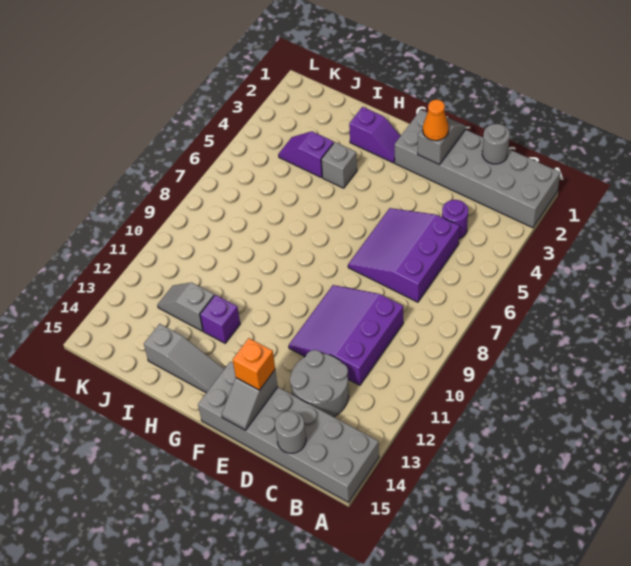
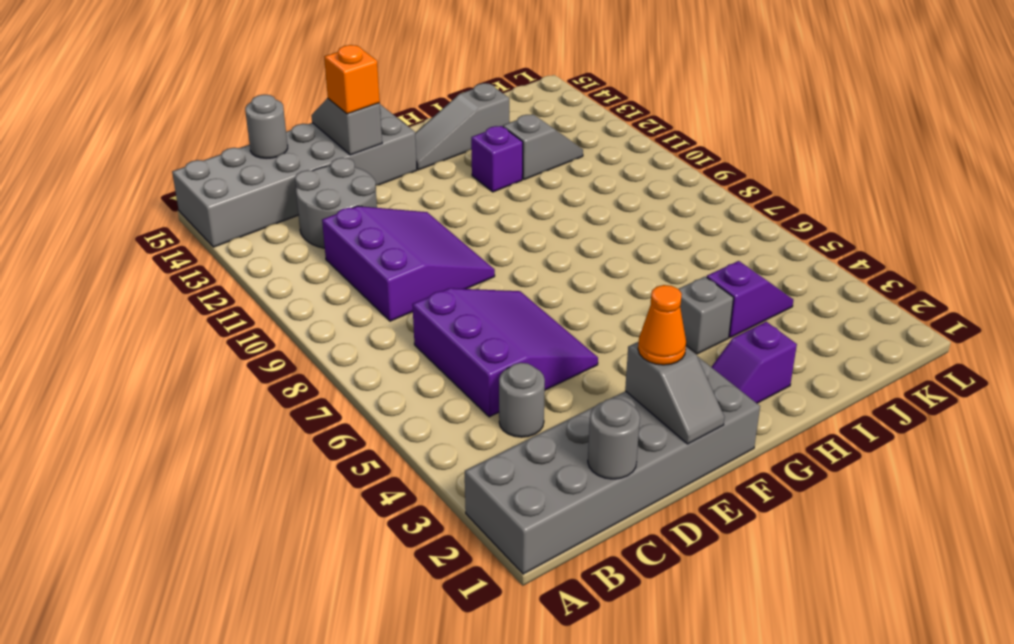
purple round brick C4 level 1 -> grey round brick C4 level 1

